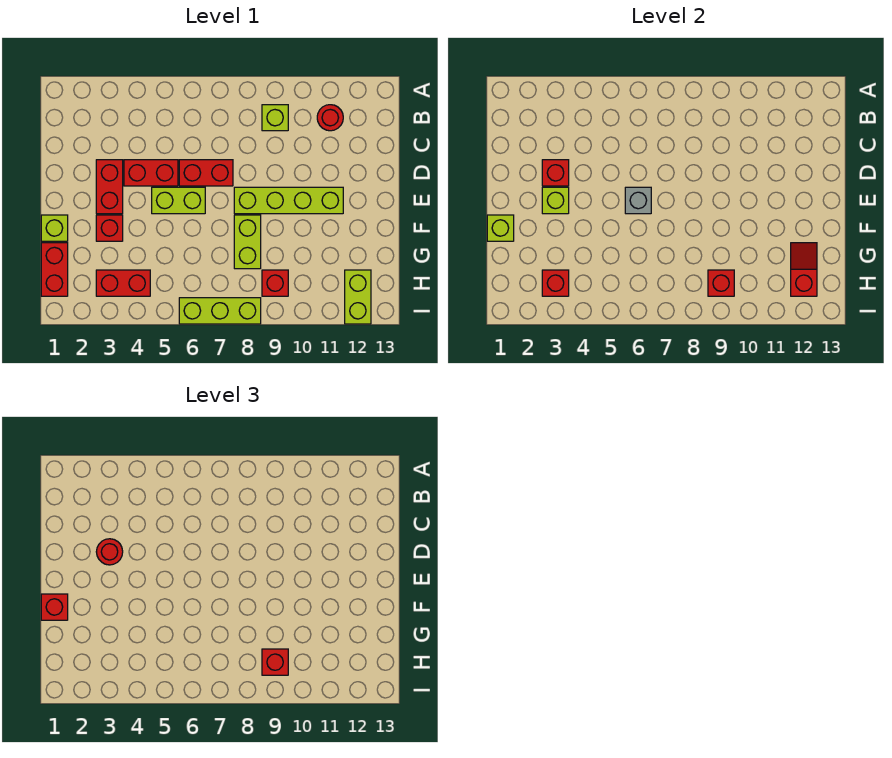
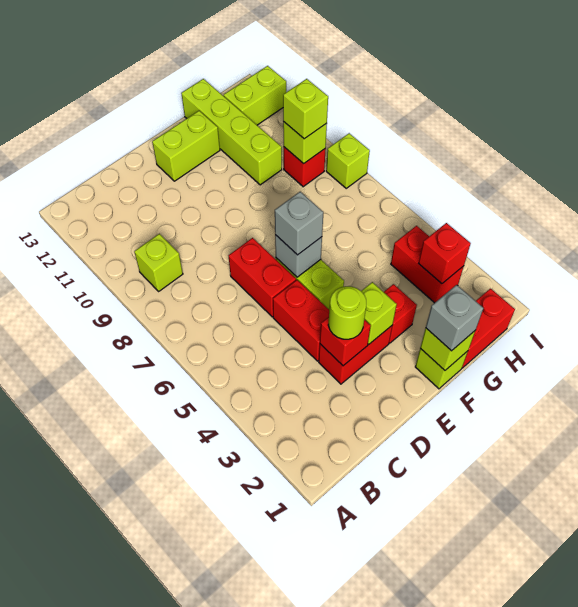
red round brick B11 level 1 -> none
red round brick D3 level 3 -> lime round brick D3 level 3
none -> grey brick E6 level 3
lime brick E8:E11 level 1 -> lime brick G10:G13 level 1
red brick F1 level 3 -> grey brick F1 level 3
lime brick F8:G8 level 1 -> lime brick E12:F12 level 1
red slope G12:H12 level 2 top H -> none
red brick H9 level 2 -> lime brick H9 level 2
red brick H9 level 3 -> lime brick H9 level 3
lime brick I6:I8 level 1 -> lime brick I8 level 1

